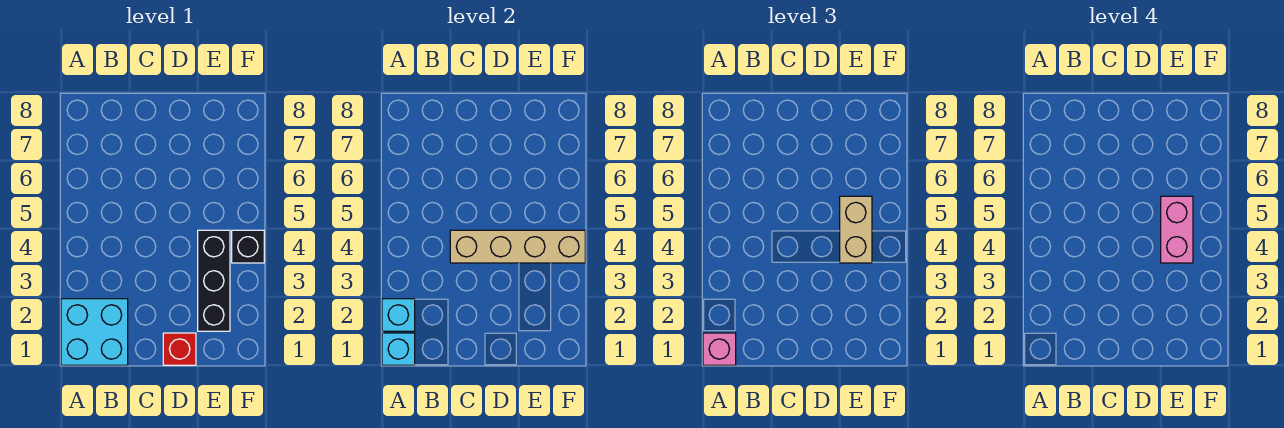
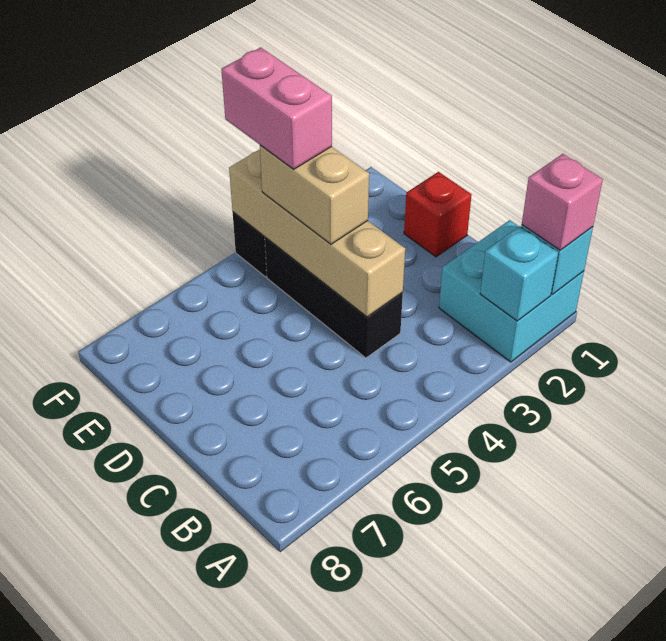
black brick E2:E4 level 1 -> black brick C4:E4 level 1
tan brick E4:E5 level 3 -> tan brick D4:E4 level 3
pink brick E4:E5 level 4 -> pink brick E4:F4 level 4

